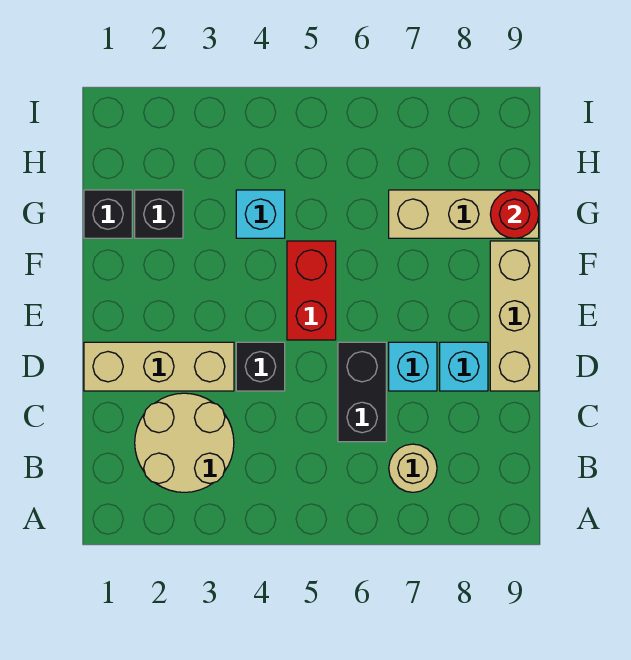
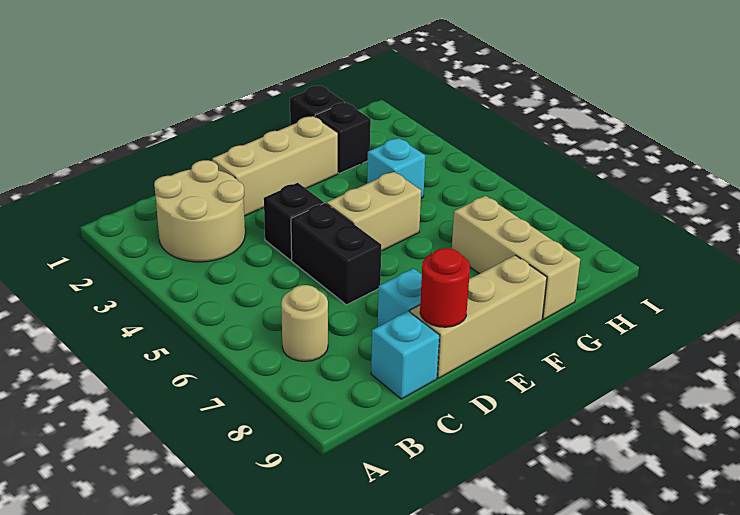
black brick C6:D6 level 1 -> black brick D5:D6 level 1
tan brick D1:D3 level 1 -> tan brick D2:F2 level 1
cyan brick D7 level 1 -> cyan brick C9 level 1
red brick E5:F5 level 1 -> tan brick E5:F5 level 1
red round brick G9 level 2 -> red round brick D9 level 2

